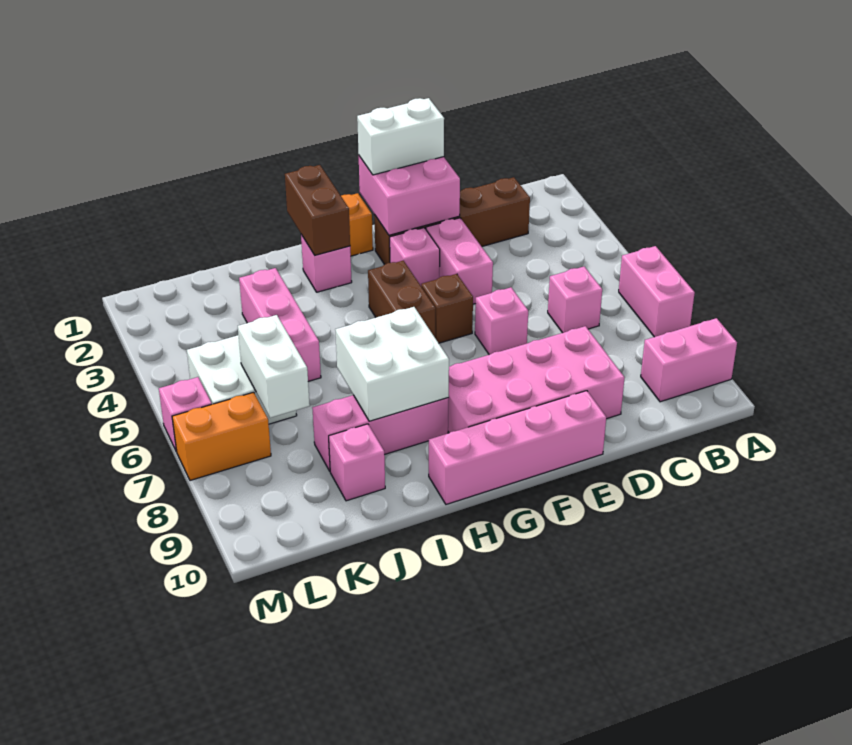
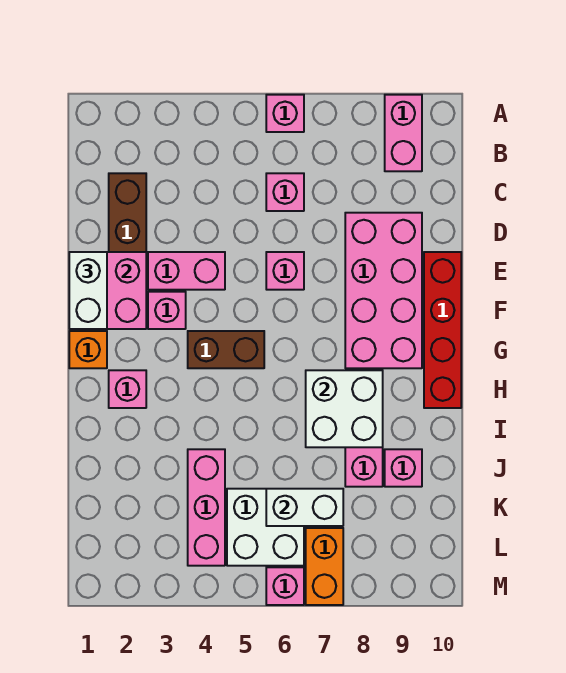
pink brick A6:A7 level 1 -> pink brick A6 level 1
pink brick E10:H10 level 1 -> red brick E10:H10 level 1
brown brick F5 level 1 -> none
brown brick H1:H2 level 2 -> none
pink brick J3:J5 level 1 -> pink brick J4:L4 level 1

